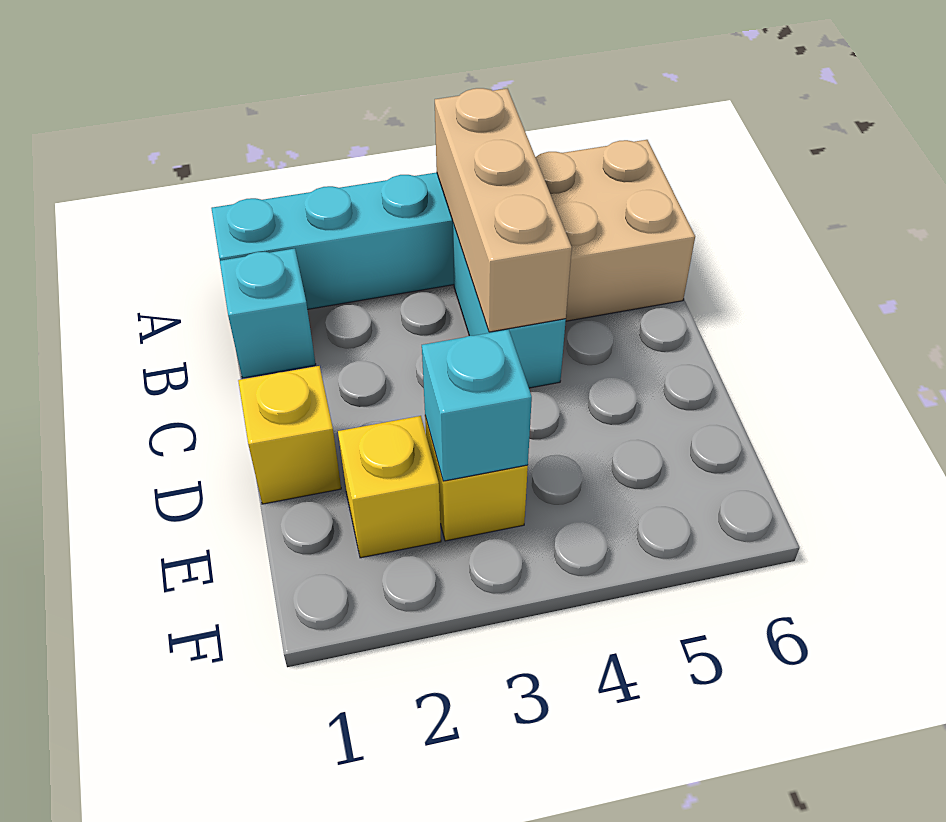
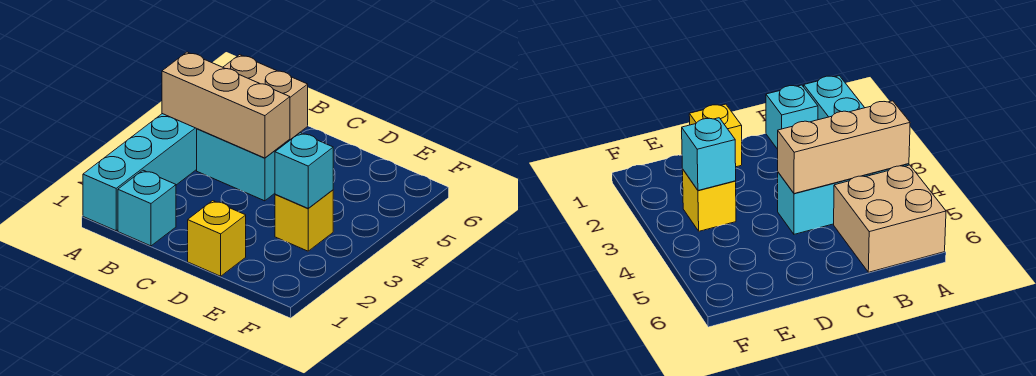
yellow brick E2 level 1 -> none

